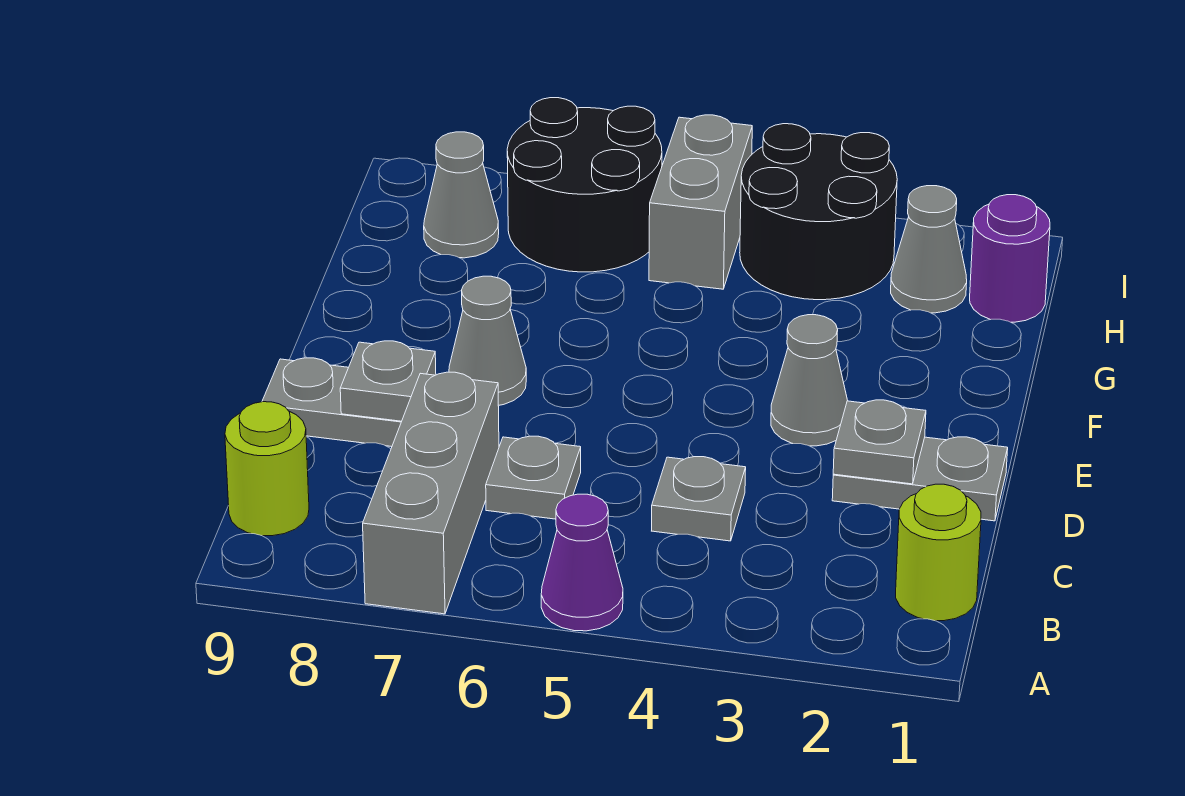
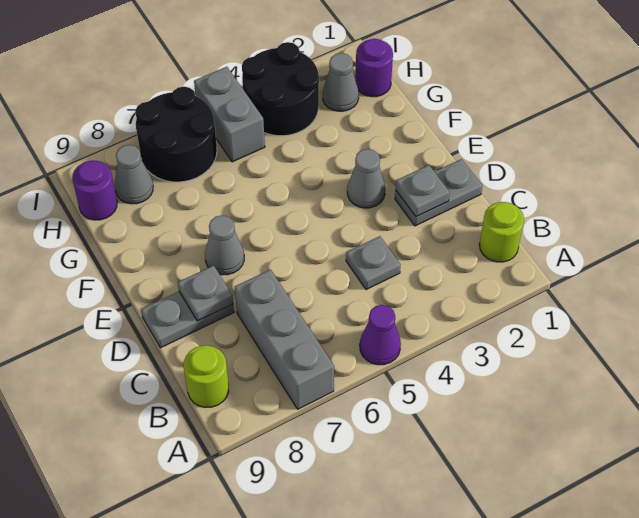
grey plate C6 level 1 -> none
none -> purple round brick H9 level 1

